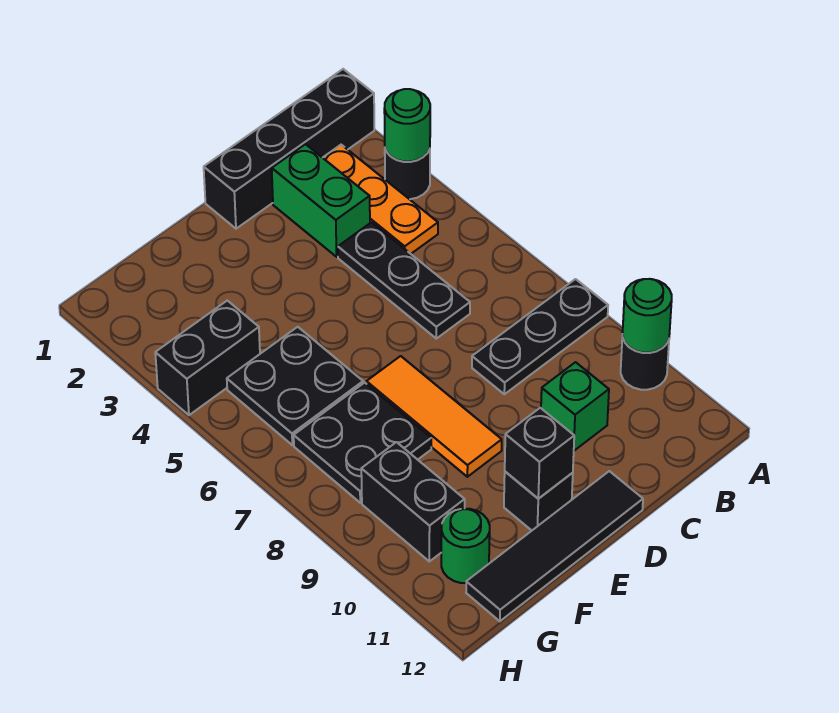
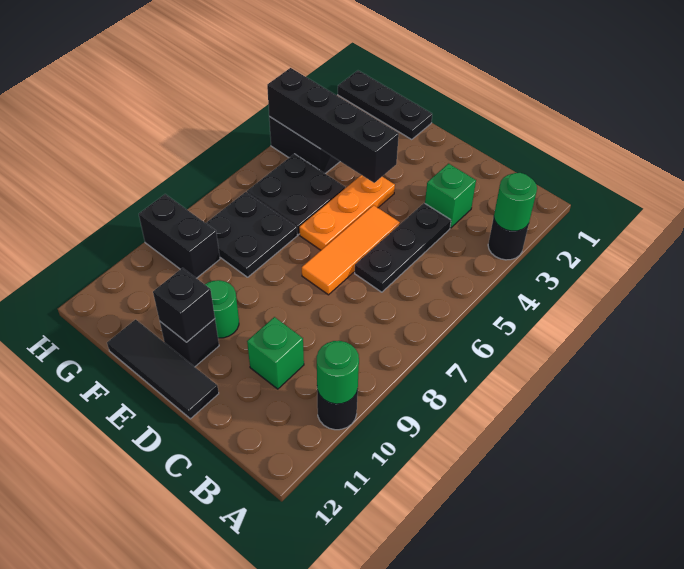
black brick A1:D1 level 1 -> black brick E4:H4 level 2
black plate A8:C8 level 1 -> black plate F1:H1 level 1
orange plate B2:B4 level 1 -> orange plate E4:E6 level 1
green brick C2:C3 level 1 -> green brick C3 level 1
black tile D12:G12 level 1 -> black tile D12:F12 level 1
orange tile E7:E9 level 1 -> orange tile D5:D7 level 1
black brick G9:G10 level 1 -> black brick G9:H9 level 1
green round brick G11 level 1 -> green round brick E10 level 1

